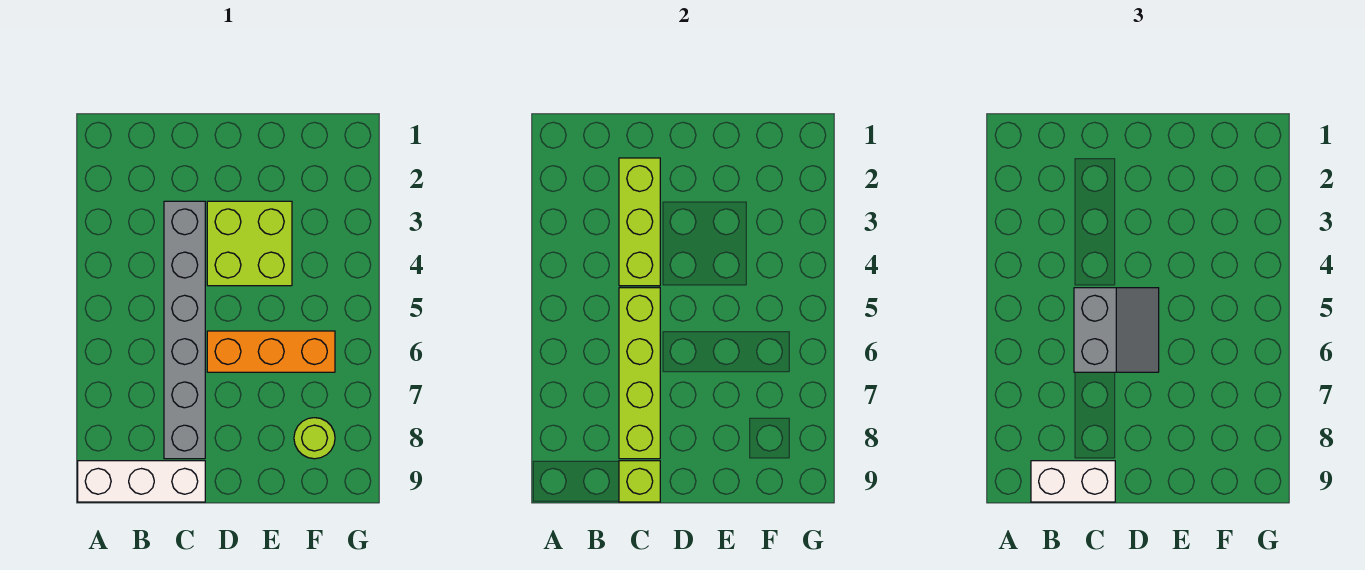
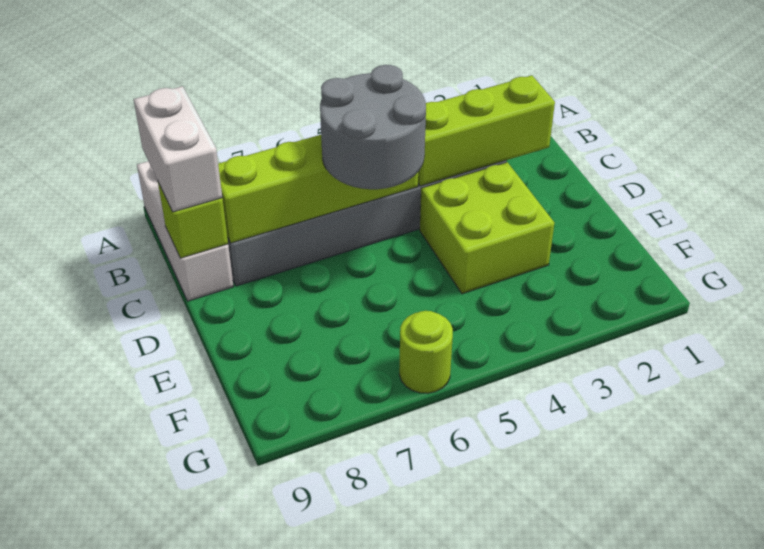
grey slope C5:D6 level 3 top C -> grey round brick C5:D6 level 3
orange brick D6:F6 level 1 -> none
lime round brick F8 level 1 -> lime round brick G6 level 1

